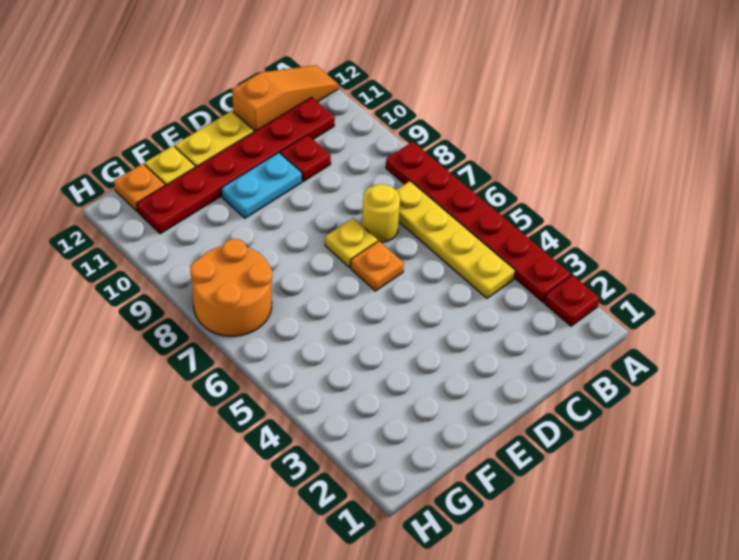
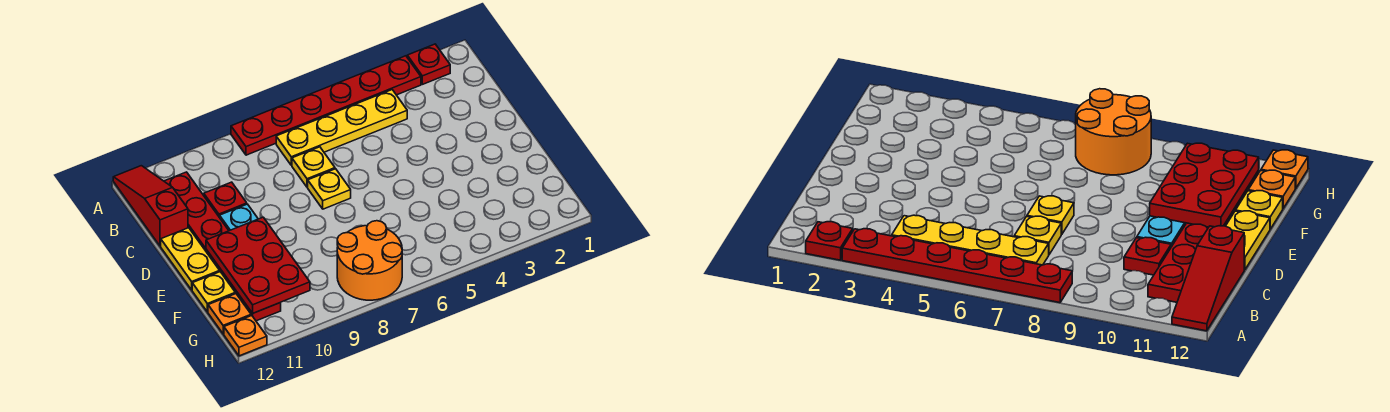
orange slope A12:C12 level 1 top C -> red slope A12:C12 level 1 top C
yellow round brick C7 level 1 -> yellow plate C7 level 1
orange plate D6 level 1 -> orange plate H12 level 1
none -> red plate E10:G11 level 2

